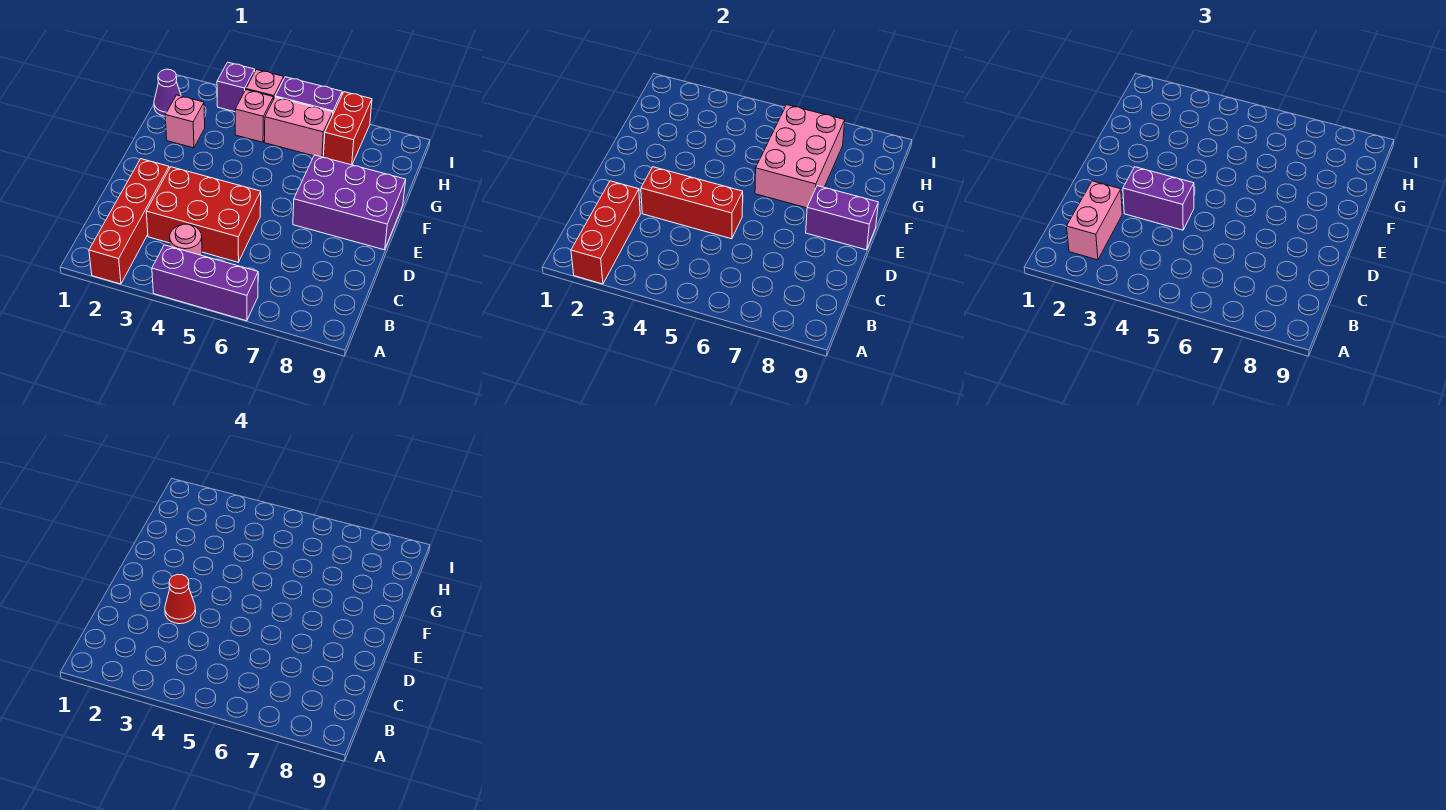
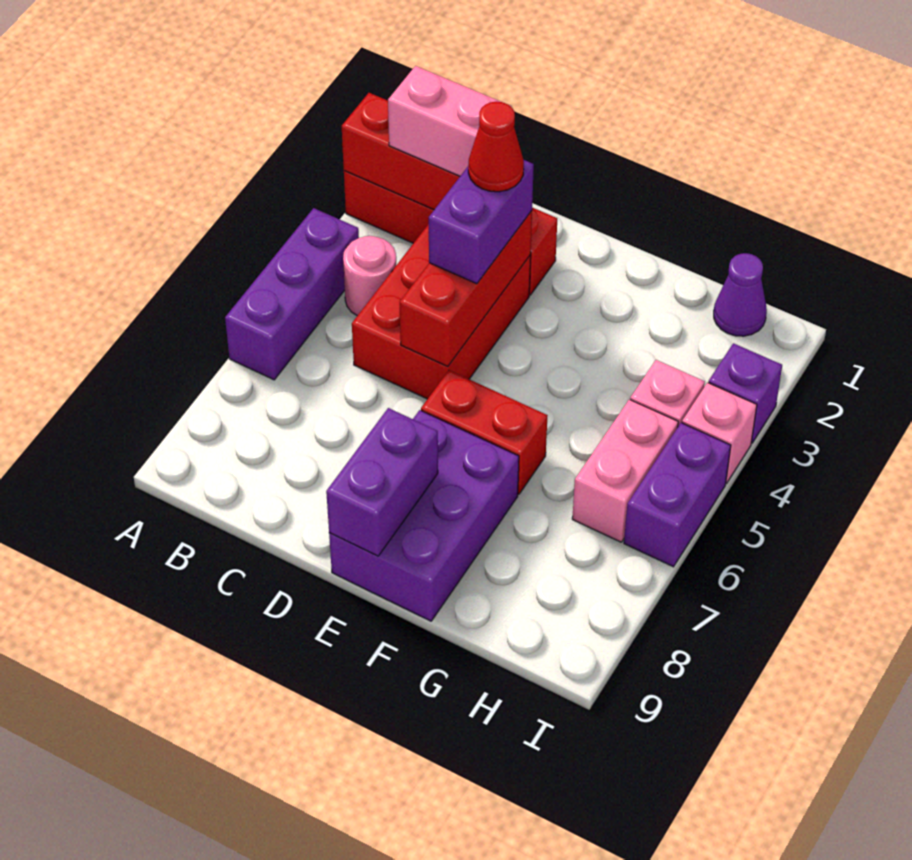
pink brick F6:H7 level 2 -> none
pink brick G2 level 1 -> none
red brick H7:I7 level 1 -> red brick E6:F6 level 1

